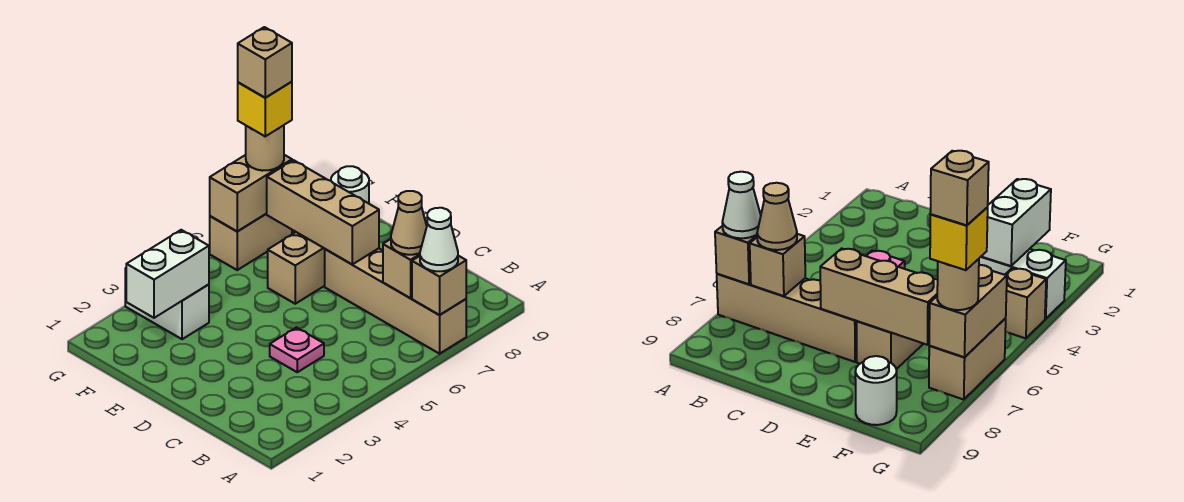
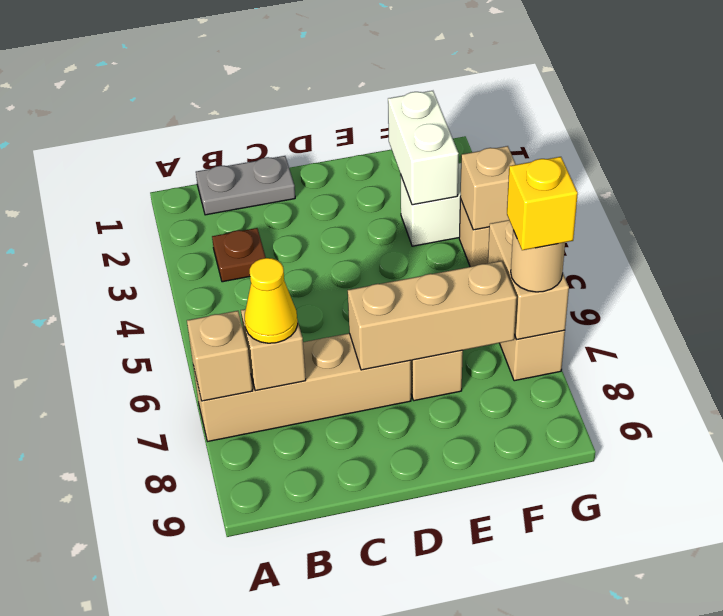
white cone A7 level 3 -> none
none -> grey plate B1:C1 level 1
none -> brown plate B3 level 1
tan cone B7 level 3 -> yellow cone B7 level 3
pink plate C4 level 1 -> none
white round brick F9 level 1 -> none
tan brick G7 level 5 -> tan brick G4 level 2

